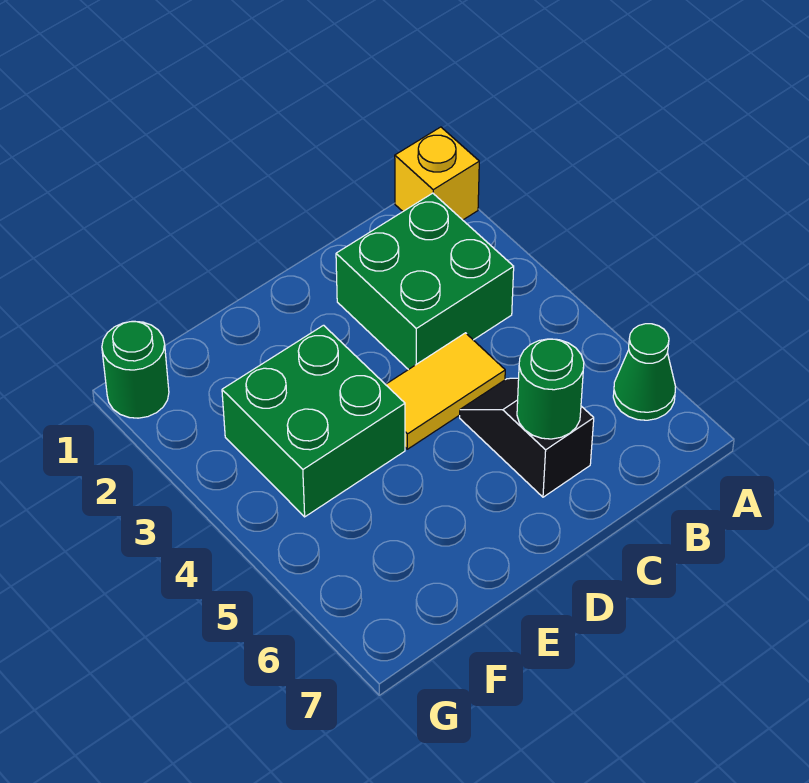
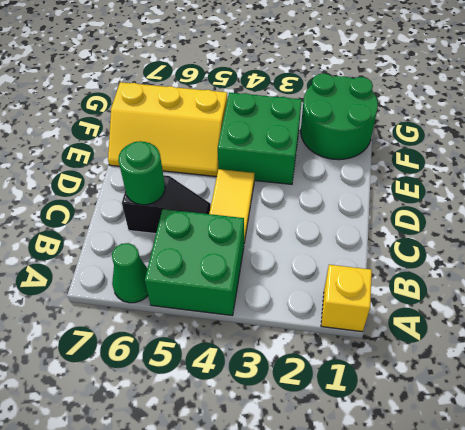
green brick B2:C3 level 1 -> green brick A4:B5 level 1
none -> yellow slope E5:F7 level 1 top F
green round brick G1 level 1 -> green round brick F1:G2 level 1

